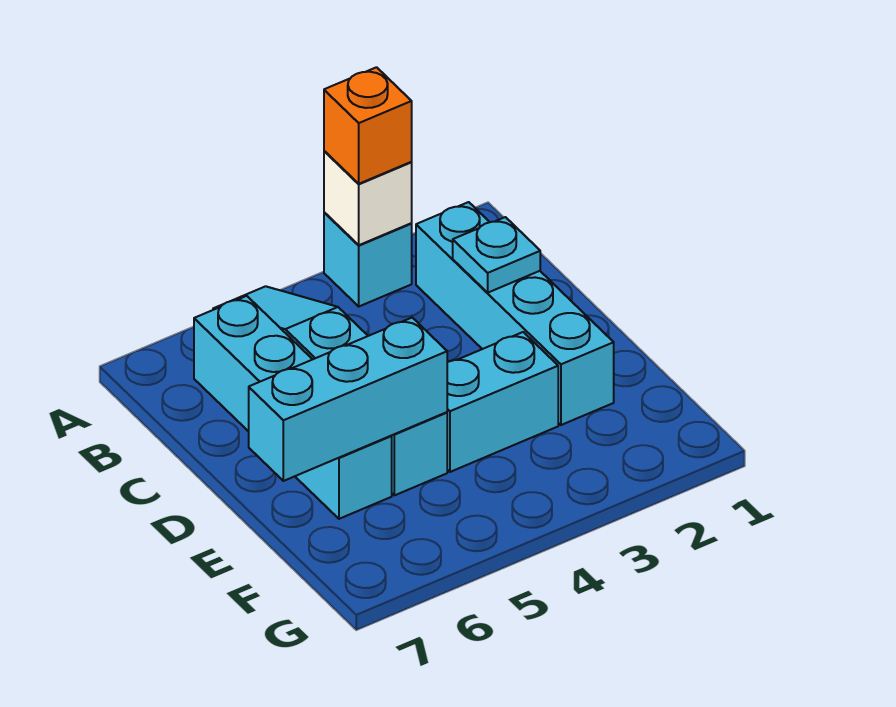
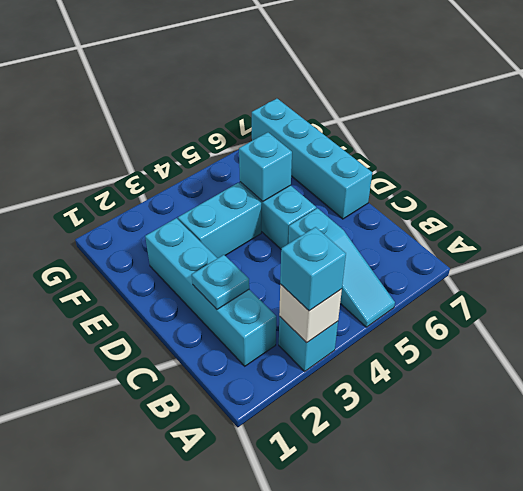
orange brick A3 level 3 -> cyan brick A3 level 3
cyan brick B6:E6 level 1 -> cyan brick D7:G7 level 1
cyan brick E5:E7 level 2 -> cyan brick E5 level 2

